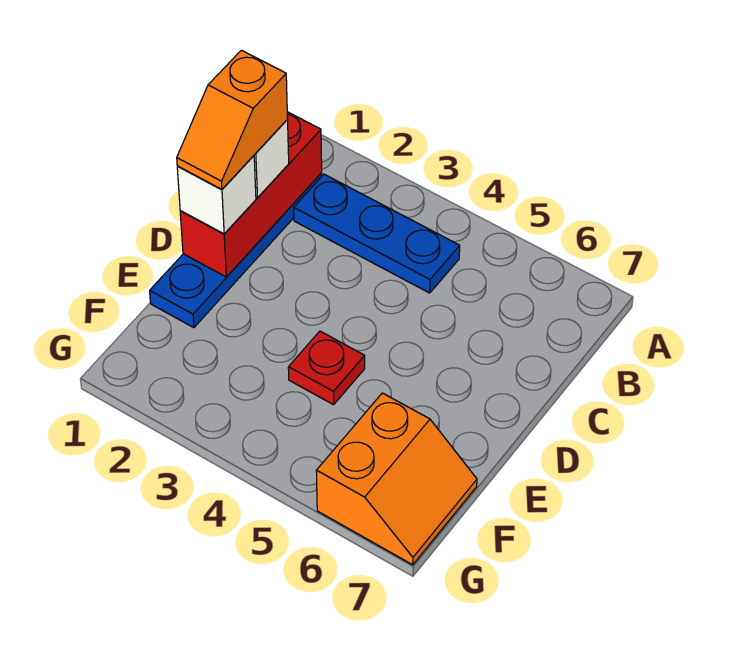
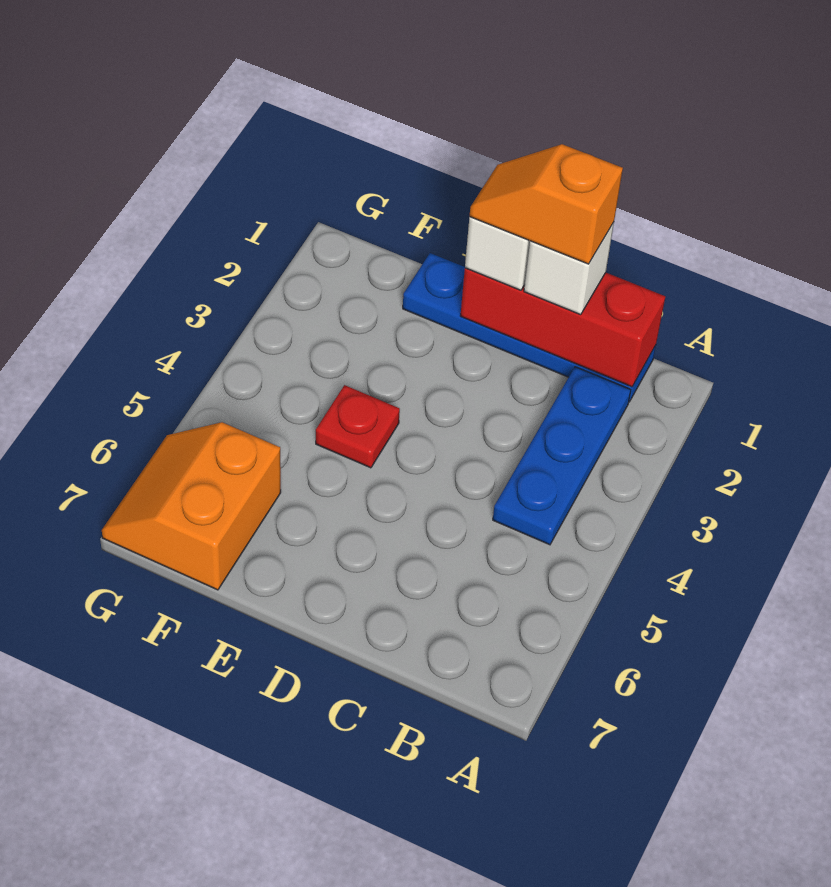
orange slope F6:G7 level 1 top 6 -> orange slope F6:G7 level 1 top F

